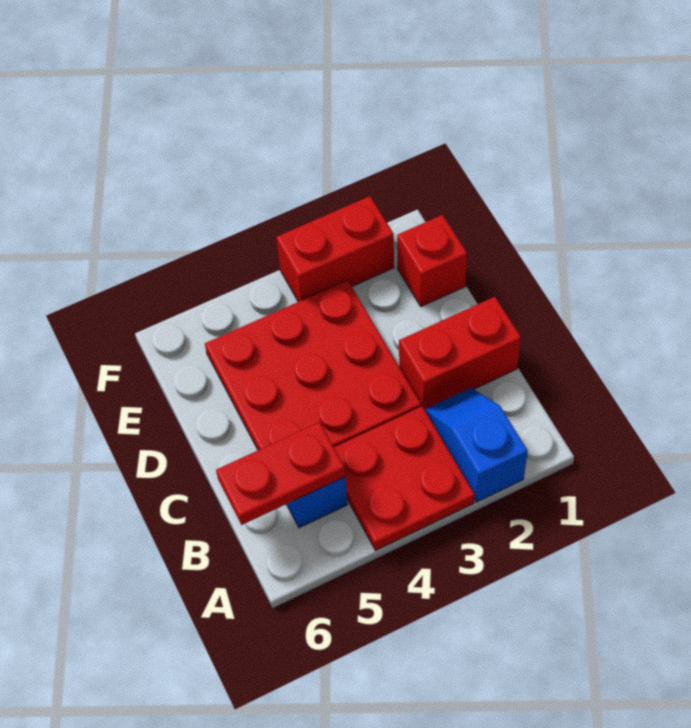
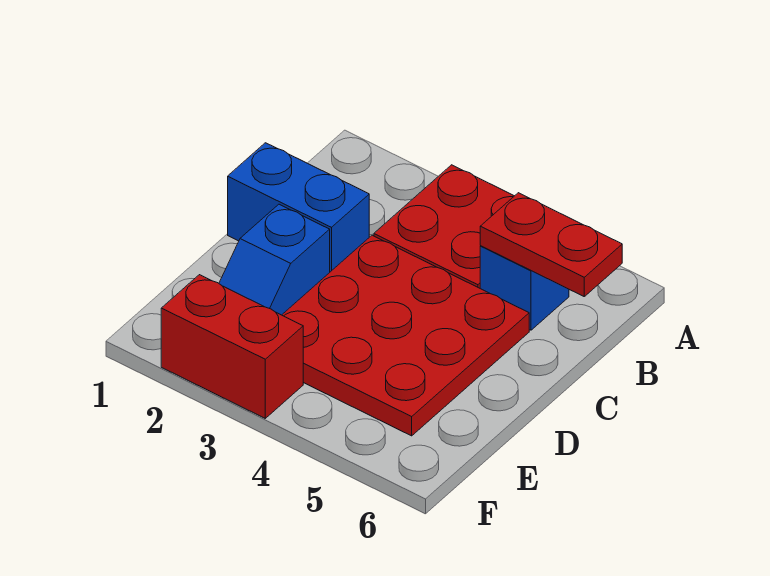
blue slope A2:B2 level 1 top A -> blue slope D2:E2 level 1 top D
red brick C1:C2 level 1 -> blue brick C1:C2 level 1
red brick E1 level 1 -> none

